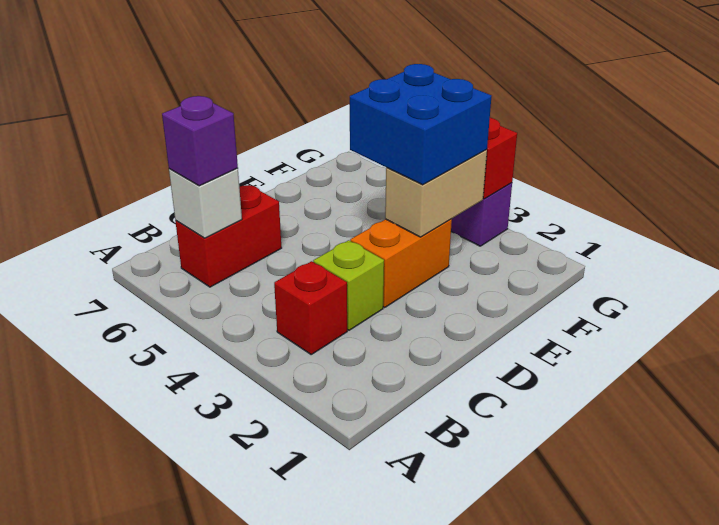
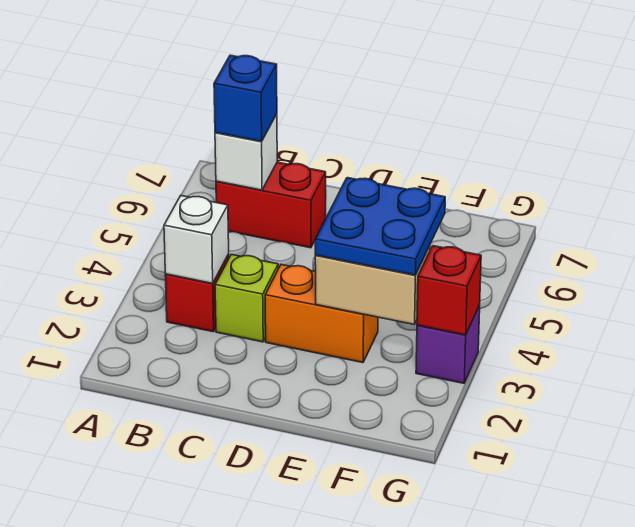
none -> white brick B3 level 2
purple brick B6 level 3 -> blue brick B6 level 3
blue brick E3:F4 level 3 -> blue plate E3:F4 level 3

